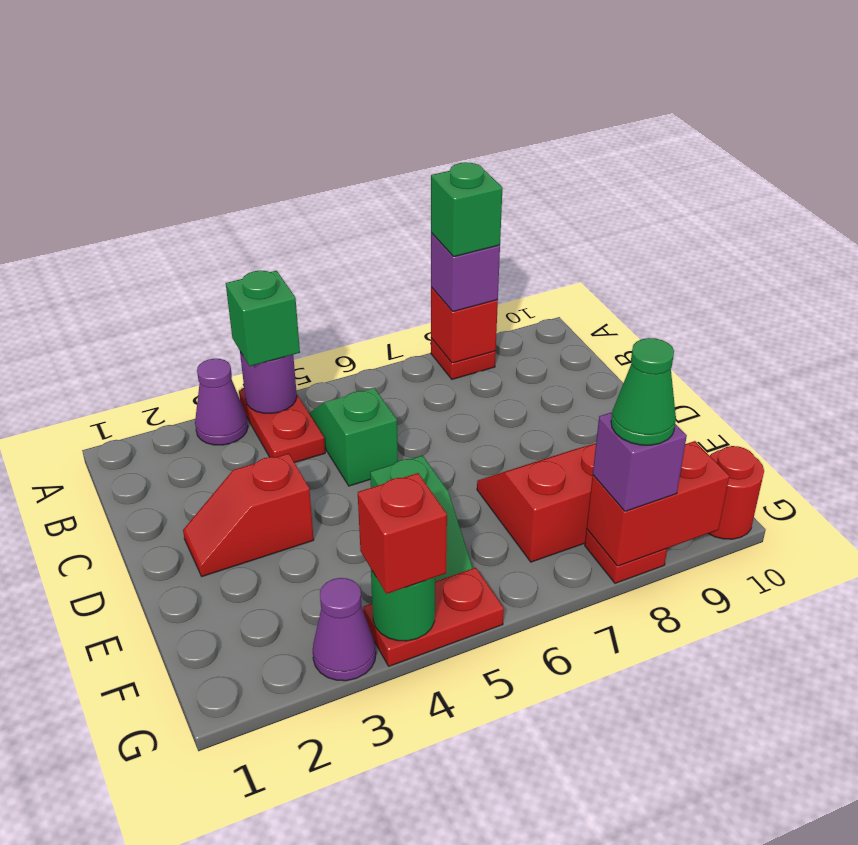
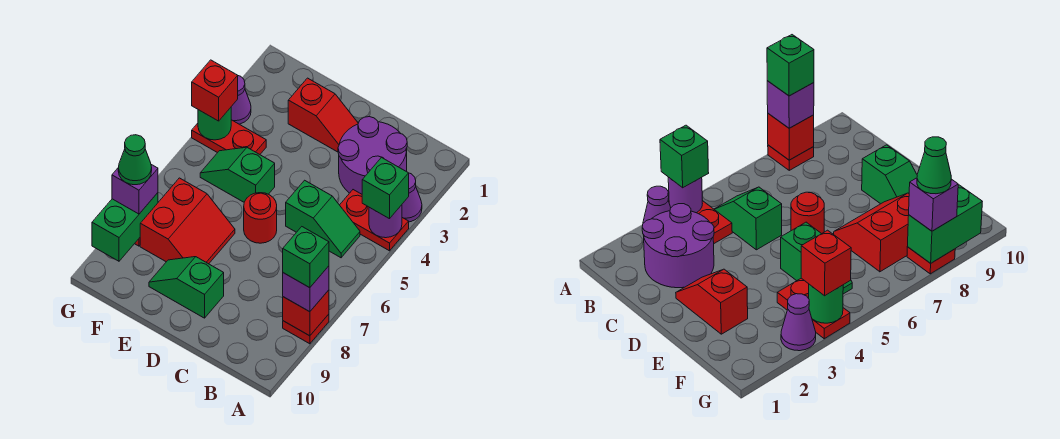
none -> purple round brick B2:C3 level 1
red slope D2:D3 level 1 top 3 -> red slope D2:E2 level 1 top E
none -> green slope D9:E9 level 1 top D
red plate G4:G5 level 1 -> red plate F4:G4 level 1
red brick G8:G9 level 2 -> green brick G8:G9 level 2
red round brick G10 level 1 -> red round brick D6 level 1

